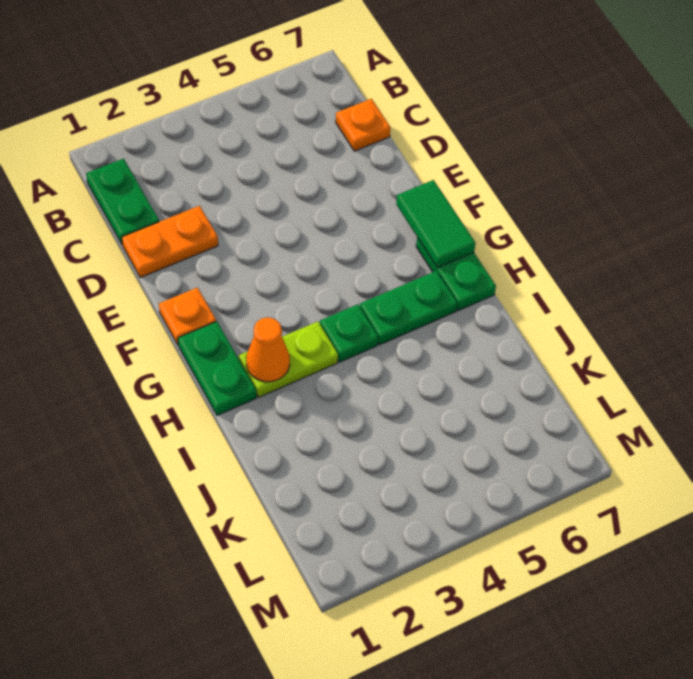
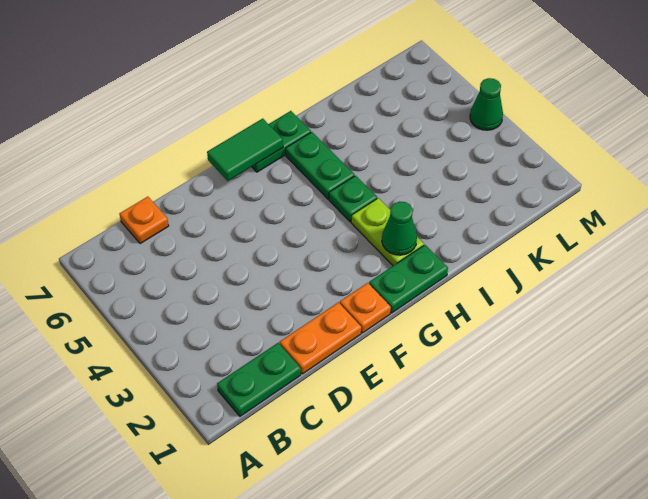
orange plate D1:D2 level 1 -> orange plate D1:E1 level 1
orange cone H2 level 2 -> green cone H2 level 2
none -> green cone M4 level 1

